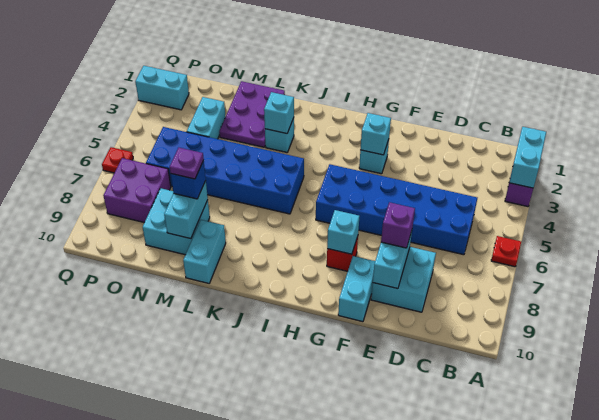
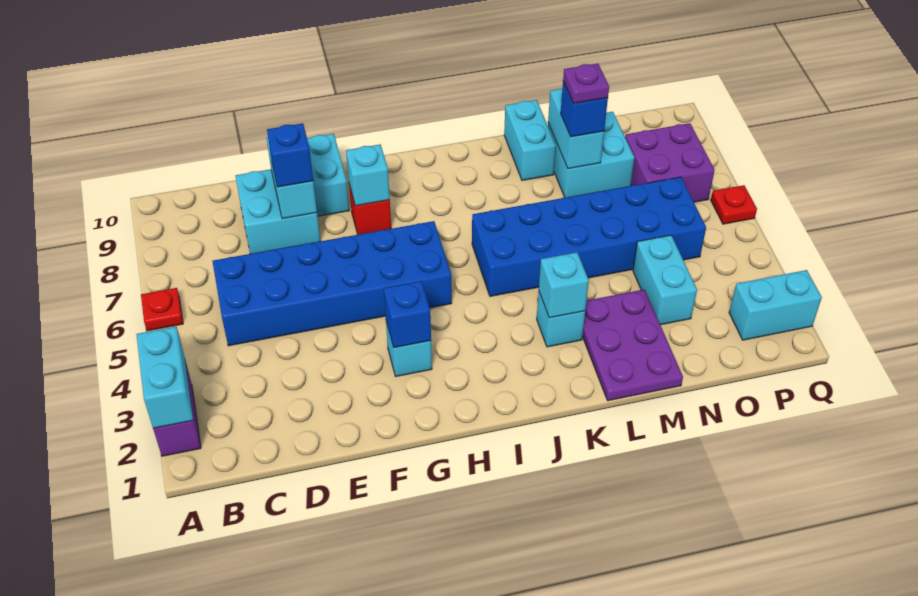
purple brick E8 level 3 -> blue brick E8 level 3
cyan brick G3 level 2 -> blue brick G3 level 2

